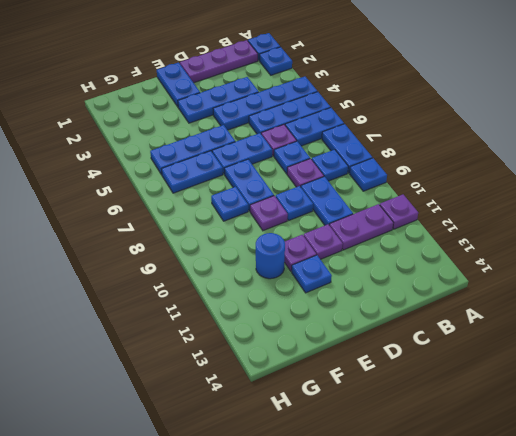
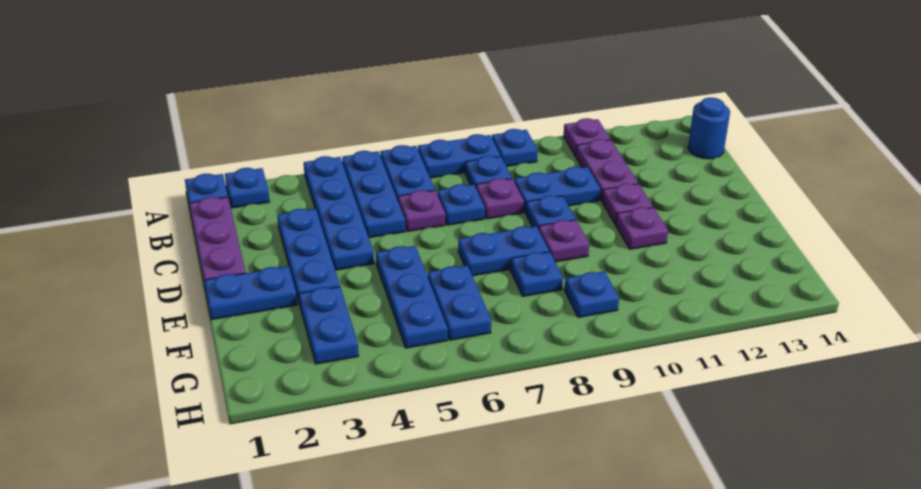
blue plate D6:E6 level 1 -> blue plate F3:G3 level 1
blue plate E12 level 1 -> blue plate G9 level 1
blue round brick F11 level 1 -> blue round brick B14 level 1

